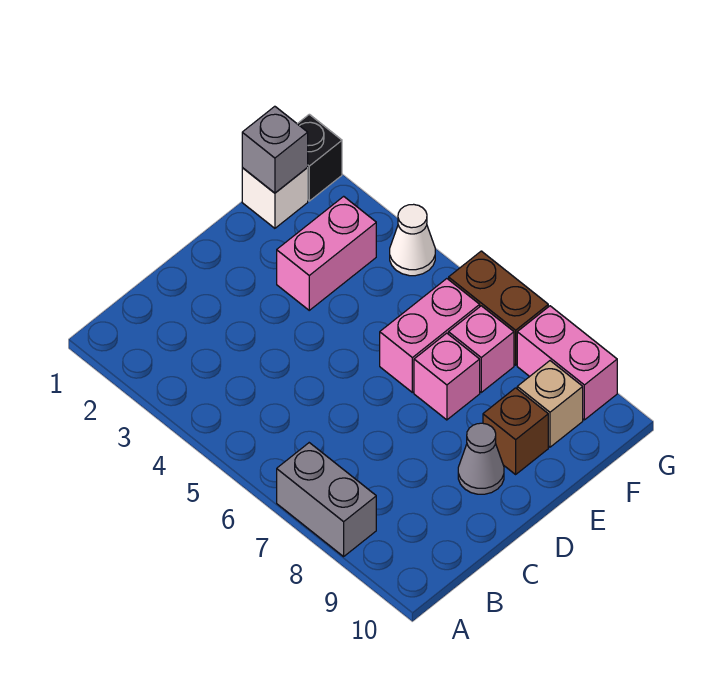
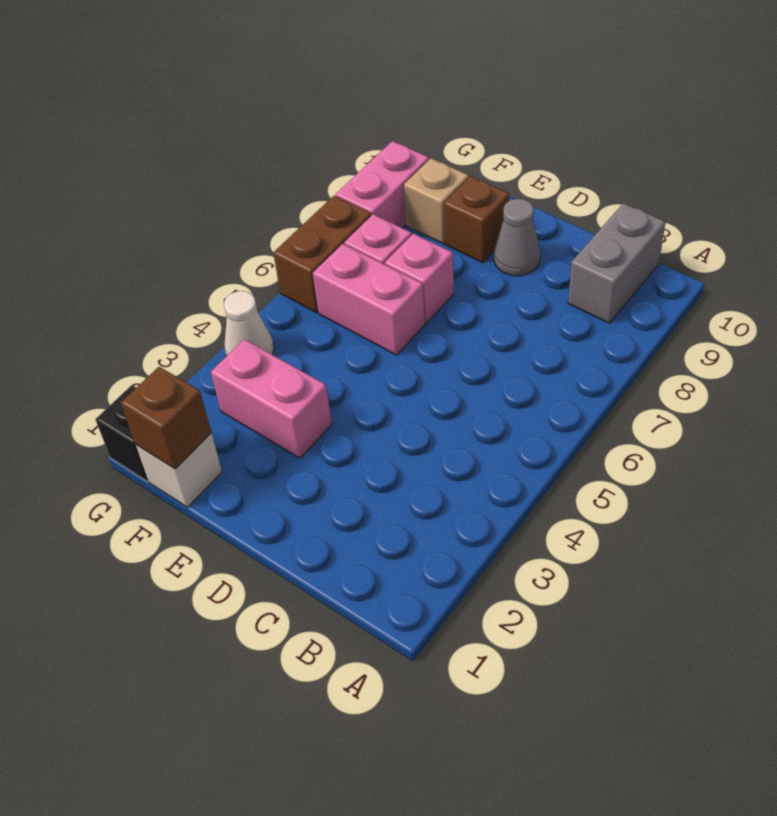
grey brick A7:A8 level 1 -> grey brick B9:B10 level 1
grey brick F1 level 2 -> brown brick F1 level 2

